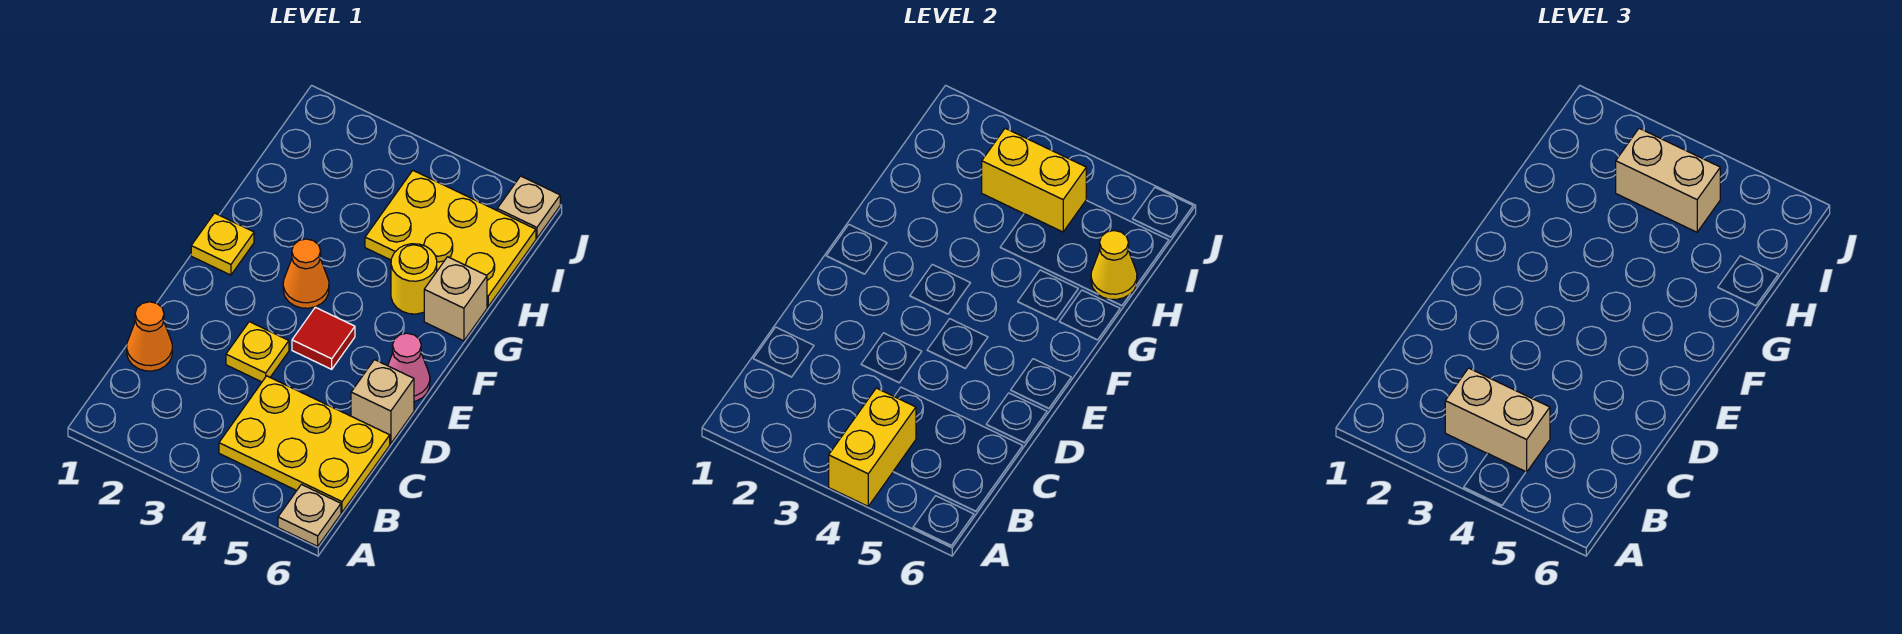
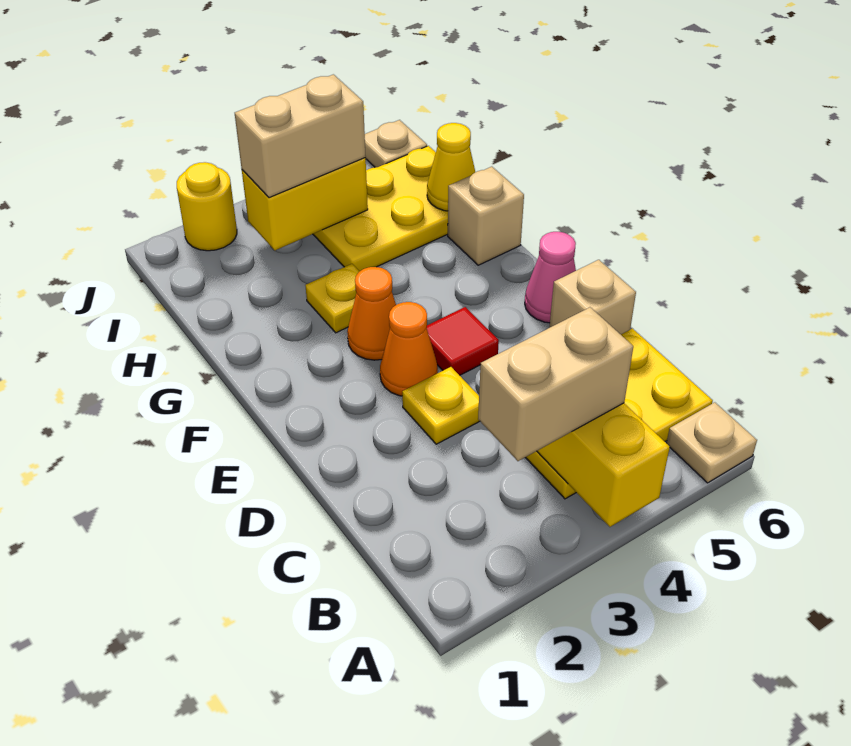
orange cone C1 level 1 -> orange cone E3 level 1
yellow plate F1 level 1 -> yellow plate G3 level 1
yellow round brick G5 level 1 -> yellow round brick J2 level 1

